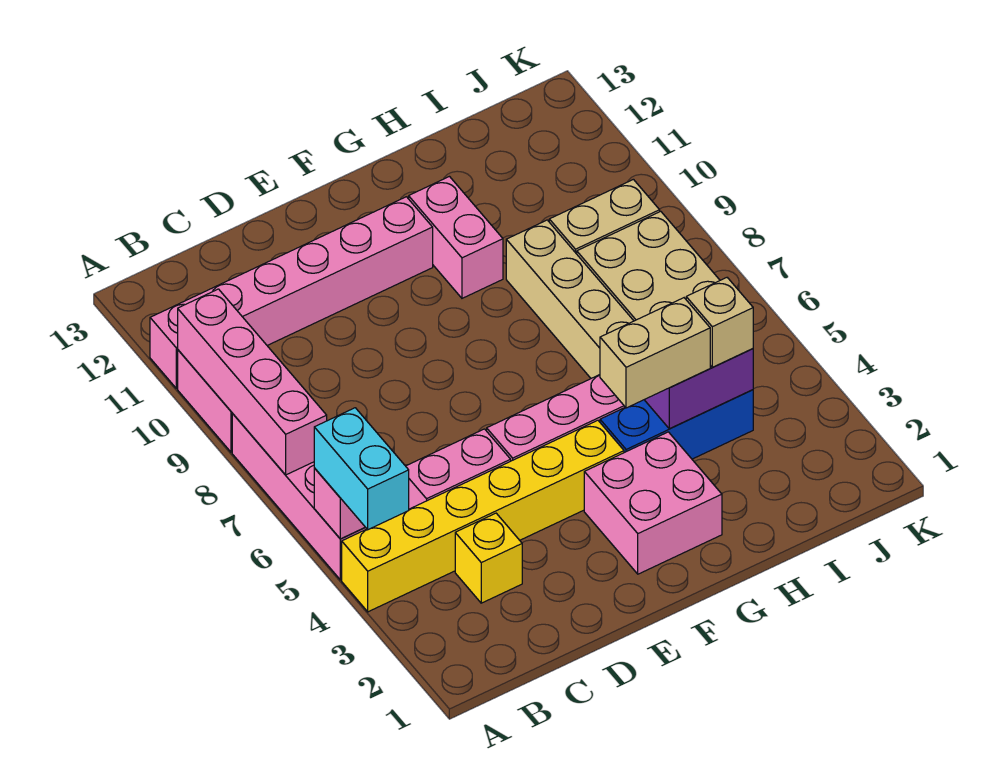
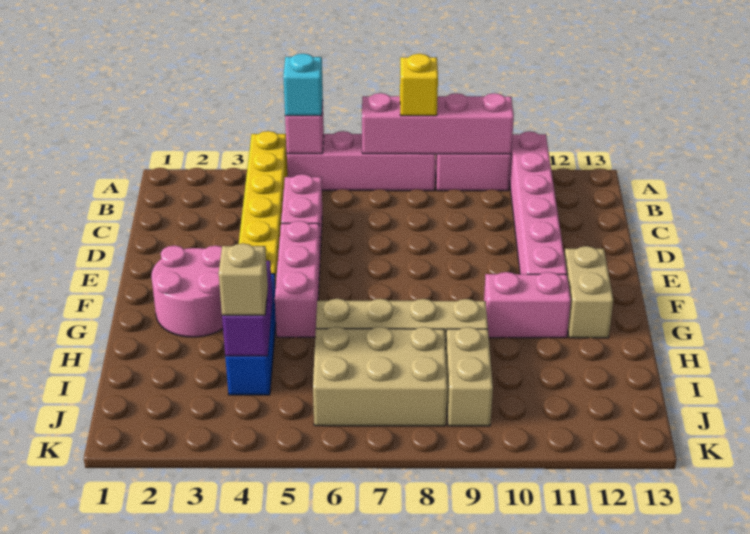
cyan brick A4:A5 level 3 -> cyan brick A5 level 3
yellow brick C3 level 1 -> yellow brick A8 level 3
pink brick F2:G3 level 1 -> pink round brick F2:G3 level 1
tan brick G4:H4 level 3 -> tan brick F12:G12 level 1

